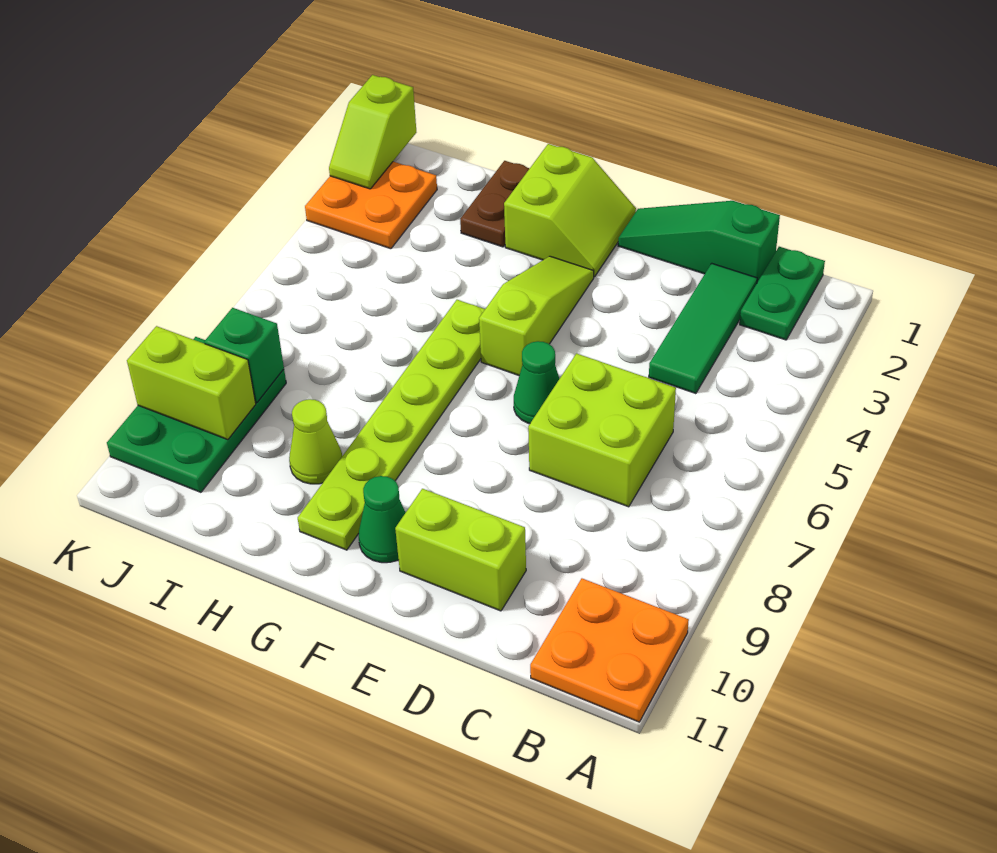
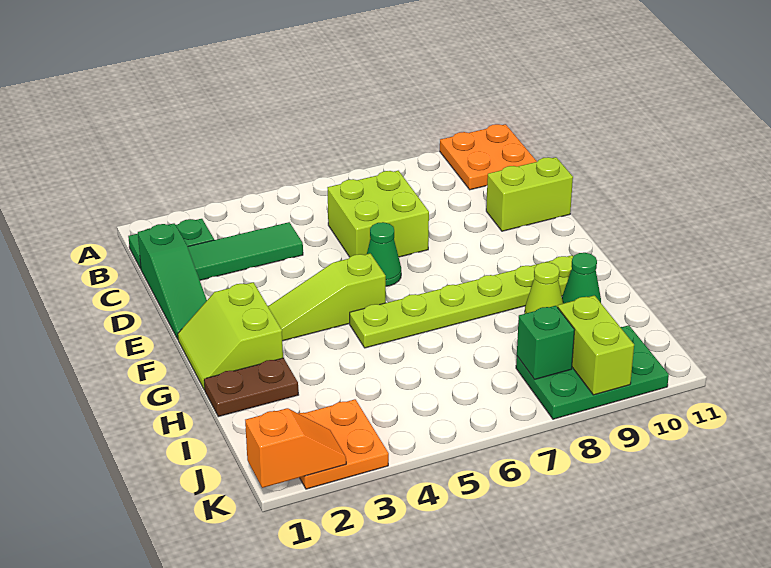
lime brick D10:E10 level 1 -> lime brick D10:D11 level 1
lime slope F1:G2 level 1 top G -> lime slope F1:G2 level 1 top 2
green cone F10 level 1 -> green cone H10 level 1
lime slope K1:K2 level 2 top 1 -> orange slope K1:K2 level 2 top 1

